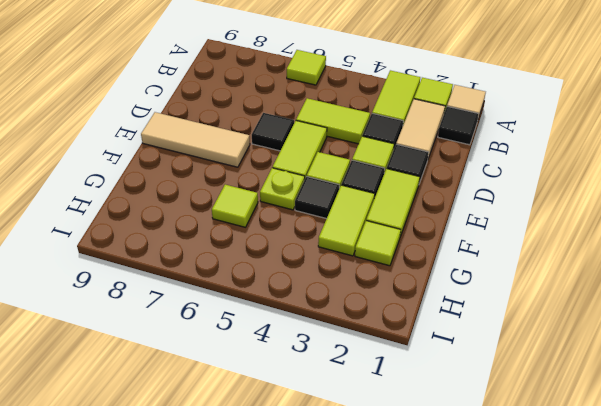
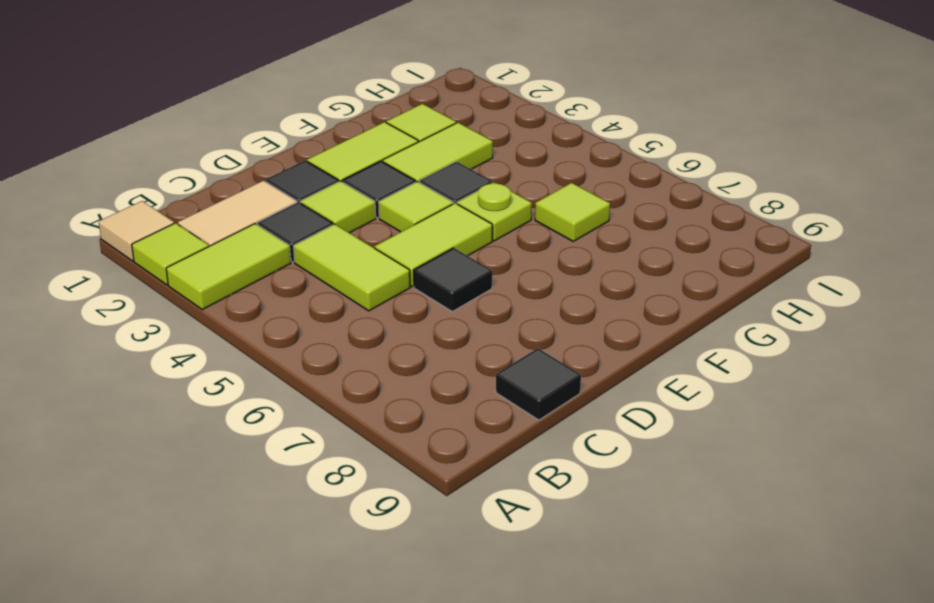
lime tile A6 level 1 -> none
black tile B1 level 1 -> black tile C9 level 1
tan tile E7:E9 level 1 -> none

